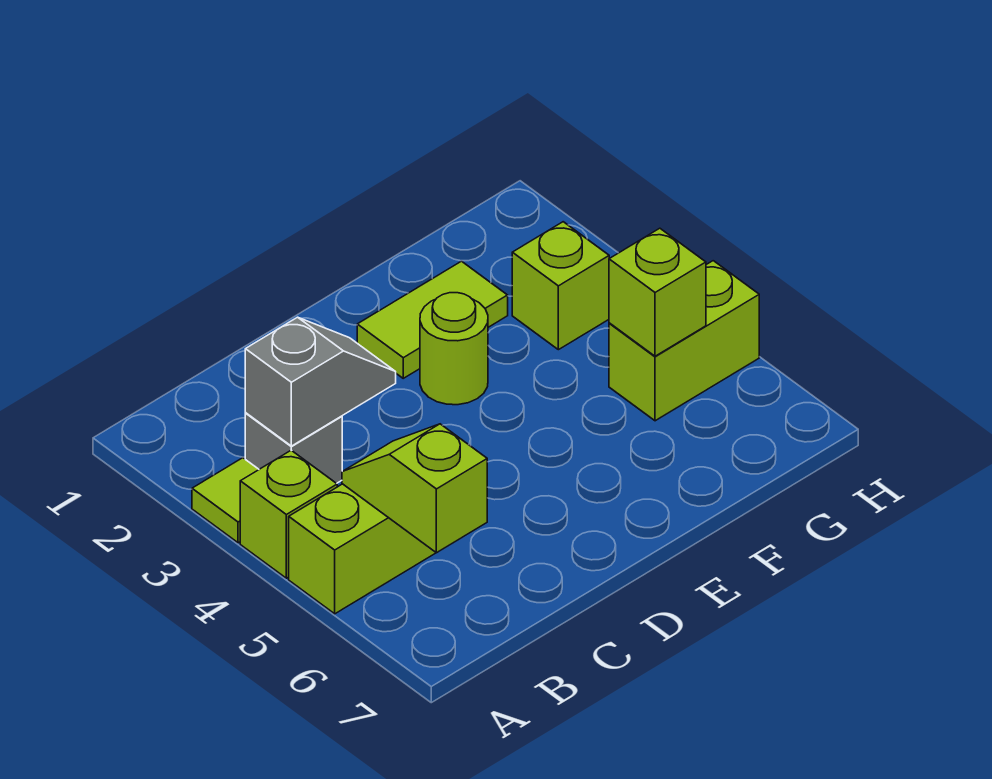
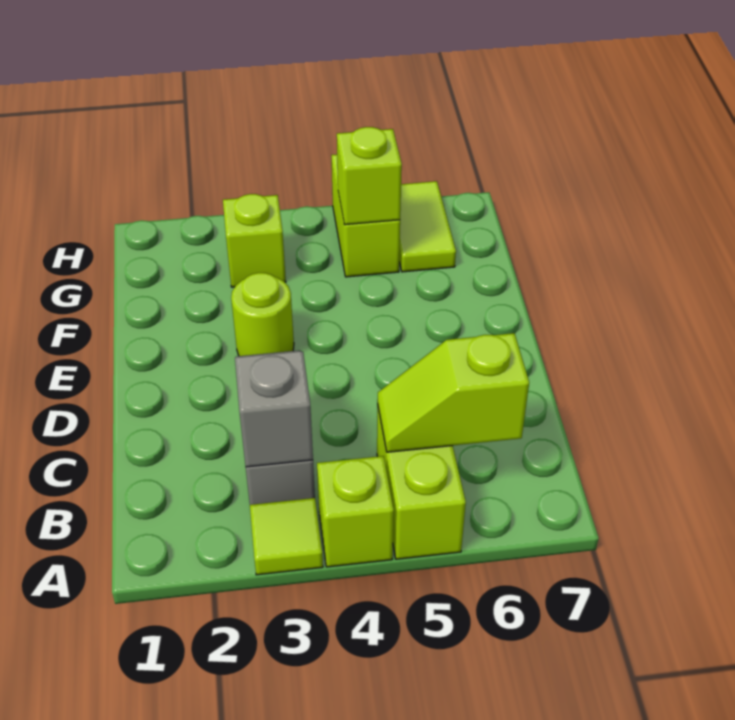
lime tile E2:F2 level 1 -> lime tile G6:H6 level 1

